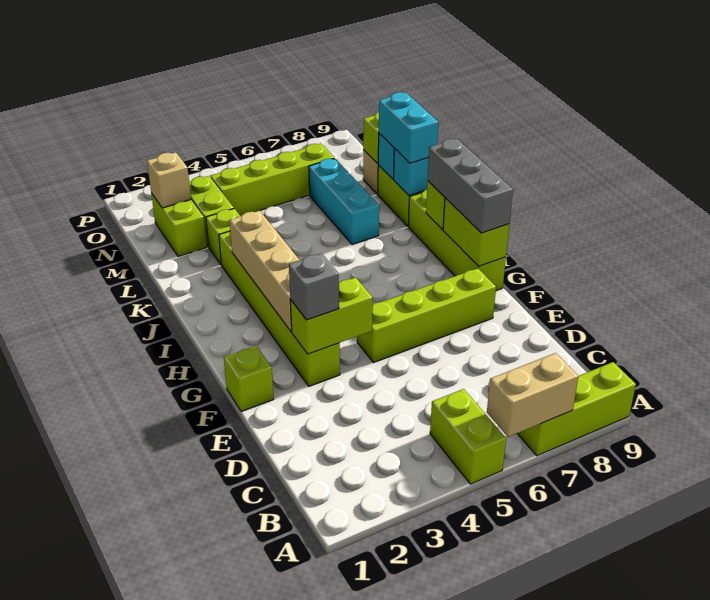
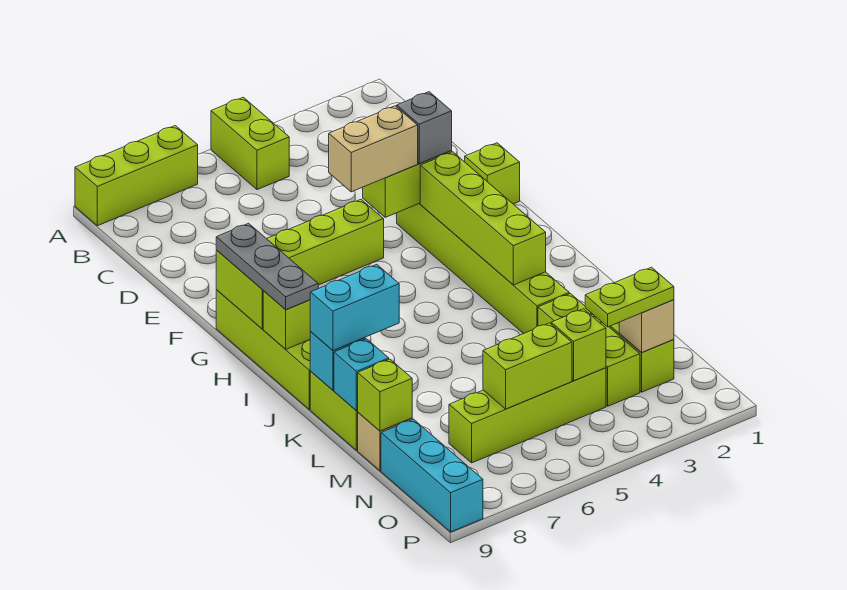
tan brick A6:A7 level 2 -> tan brick F4:F5 level 3
tan brick G3:J3 level 2 -> lime brick G3:J3 level 2
grey brick G9:I9 level 3 -> grey plate G9:I9 level 3
cyan brick K7:M7 level 1 -> cyan brick N9:P9 level 1
cyan brick K9:L9 level 3 -> cyan brick K8:K9 level 3
none -> lime plate N2:N3 level 3
none -> lime brick N4 level 2
none -> lime brick N5:N6 level 2

